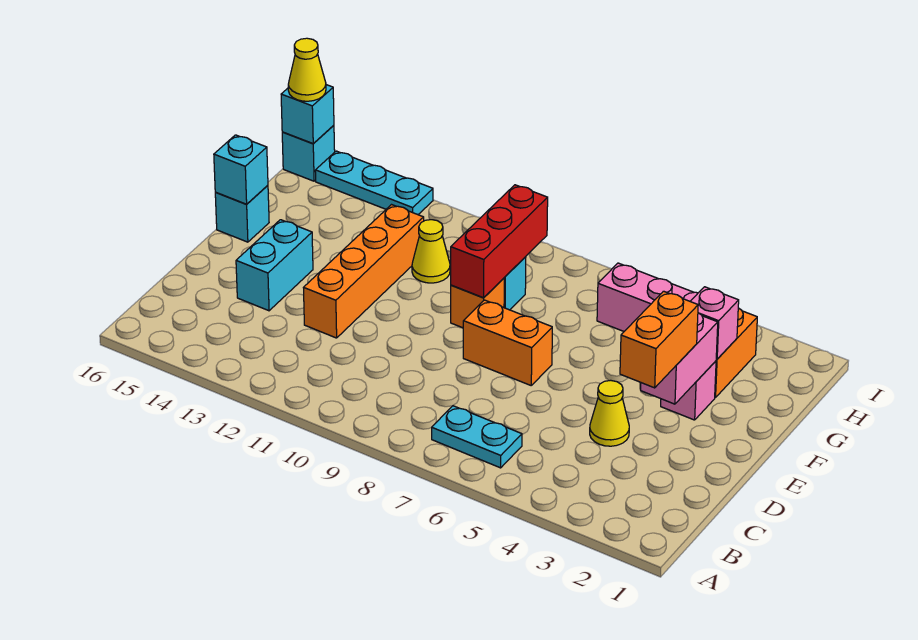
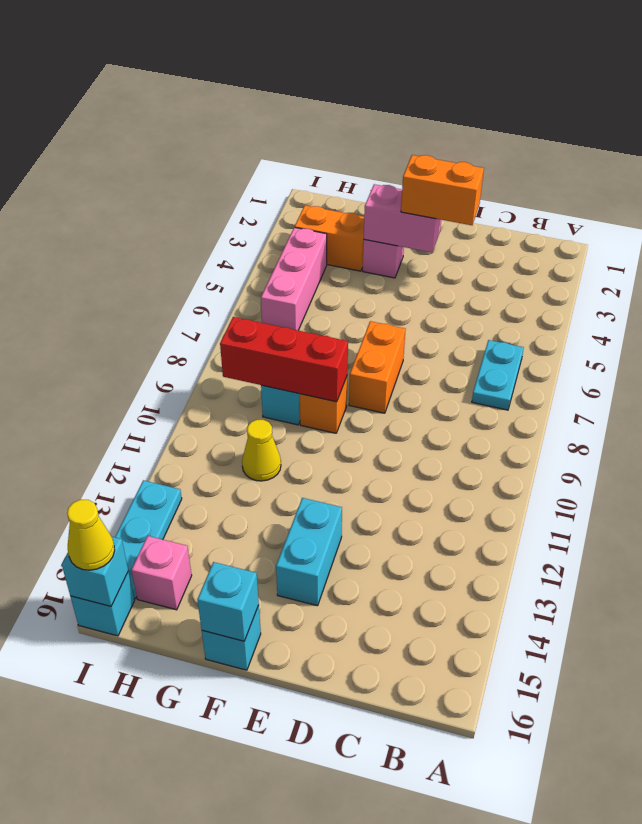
yellow cone D4 level 1 -> none
orange brick D12:G12 level 1 -> none
cyan brick D14:E14 level 1 -> cyan brick E13:E14 level 1
pink brick G3 level 2 -> pink brick H15 level 1

